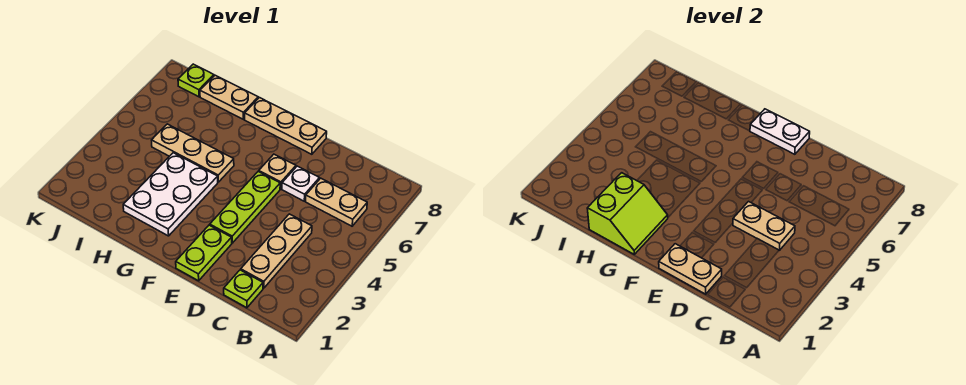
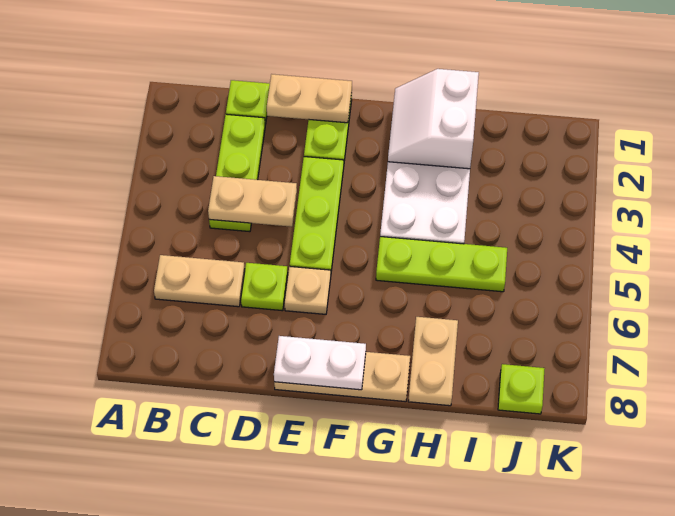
tan plate C2:C4 level 1 -> lime plate C2:C4 level 1
white plate D6 level 1 -> lime plate D6 level 1
lime slope G1:H2 level 2 top H -> white slope G1:H2 level 2 top H
tan plate G5:I5 level 1 -> lime plate G5:I5 level 1
tan plate H8:I8 level 1 -> tan plate H7:H8 level 1

